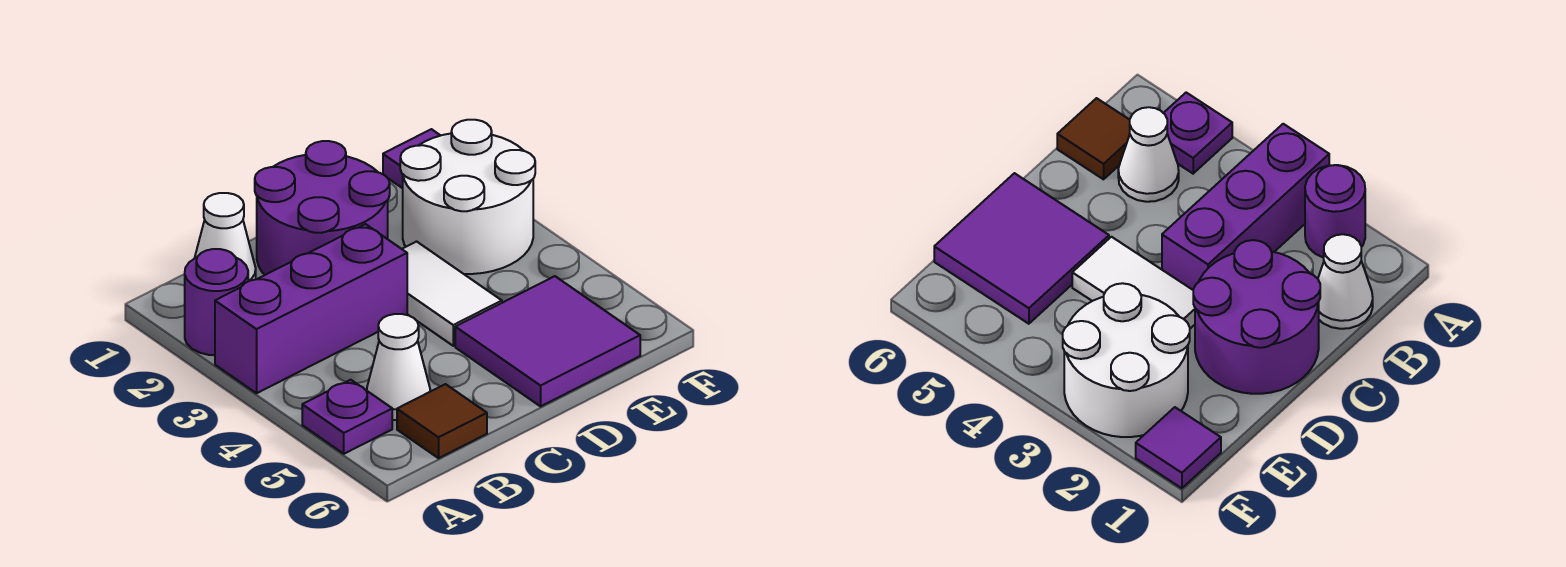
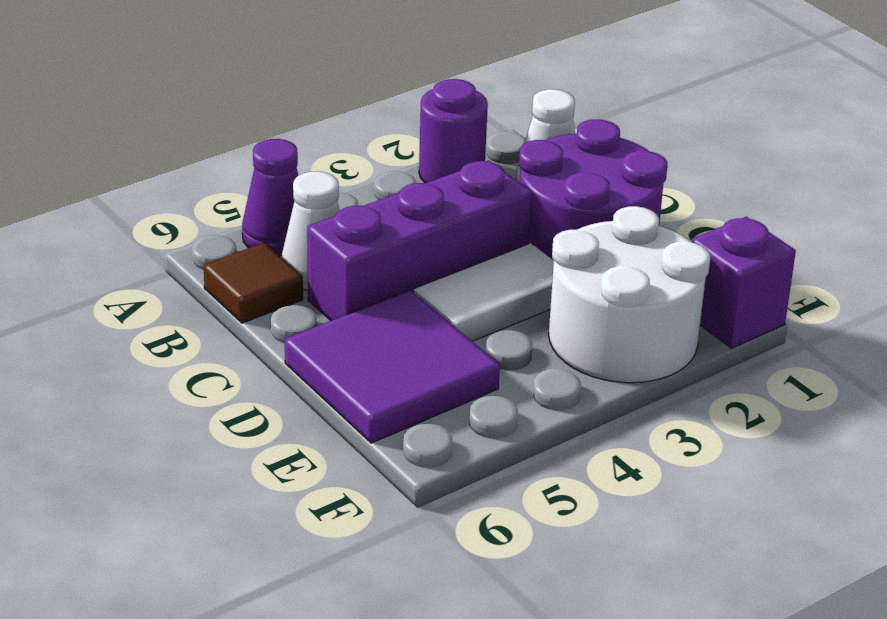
purple brick A3:C3 level 1 -> purple brick C3:C5 level 1
purple plate A5 level 1 -> purple cone A5 level 1
purple tile F1 level 1 -> purple brick F1 level 1

